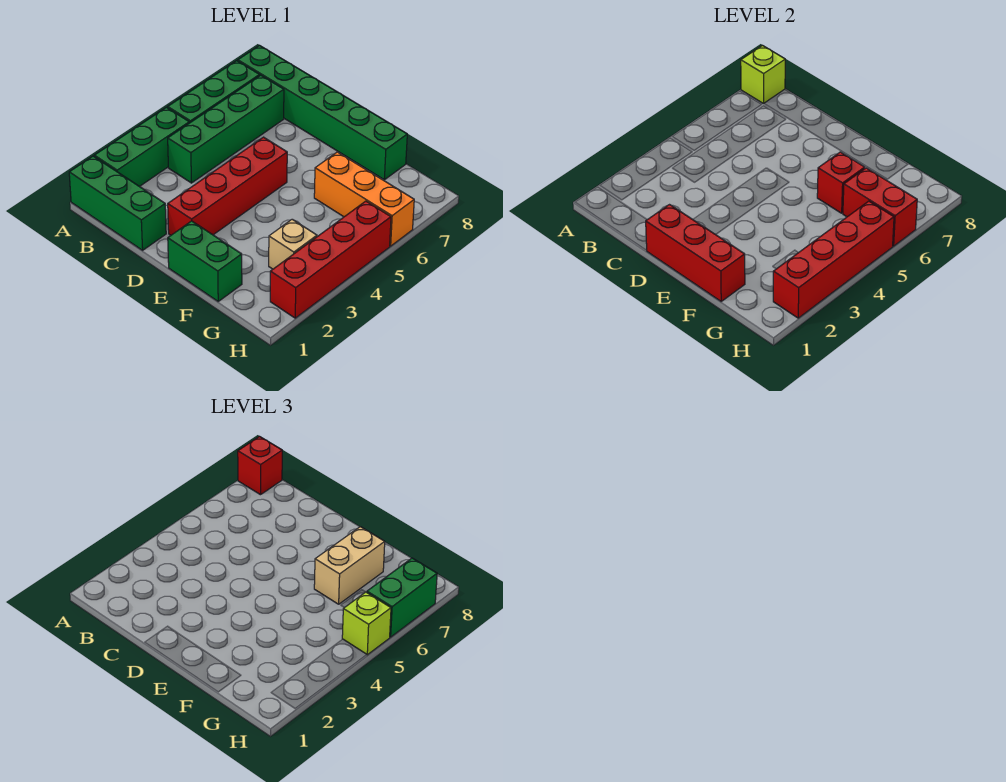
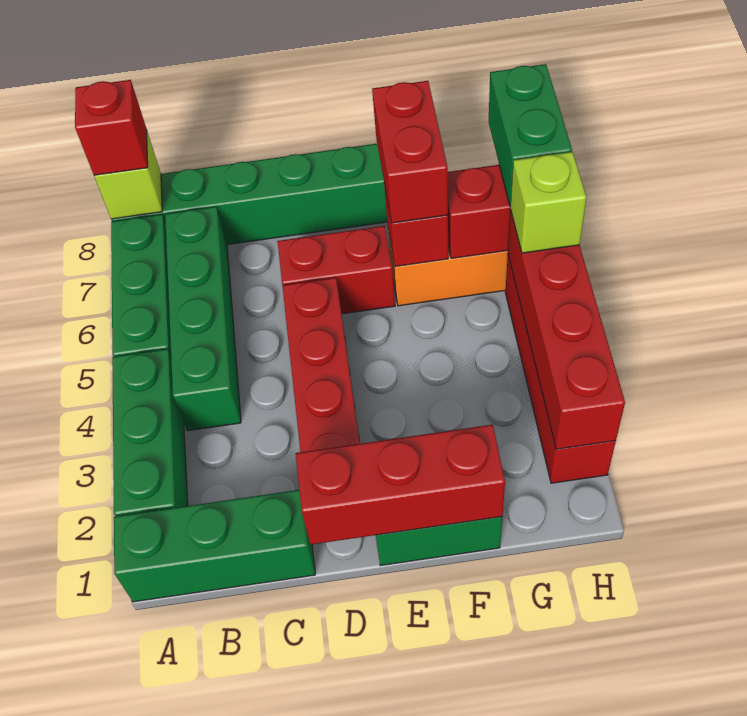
none -> red brick D6:E6 level 1
tan brick F6:F7 level 3 -> red brick F6:F7 level 3
tan brick G3 level 1 -> none

